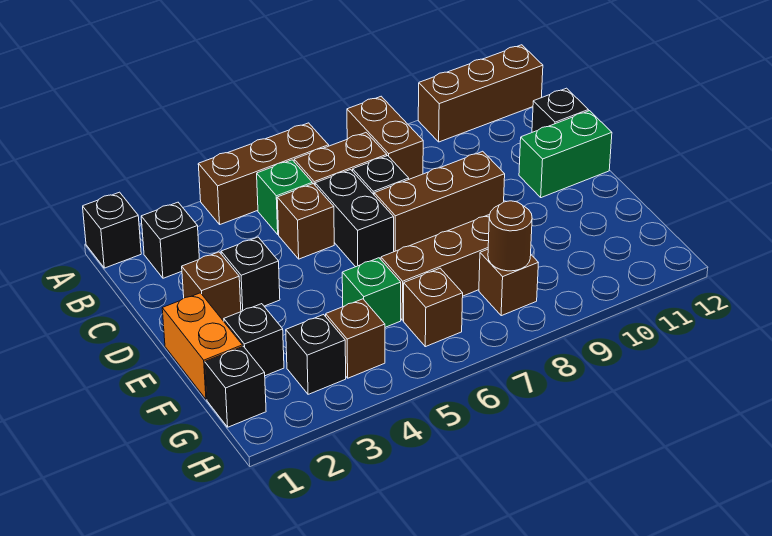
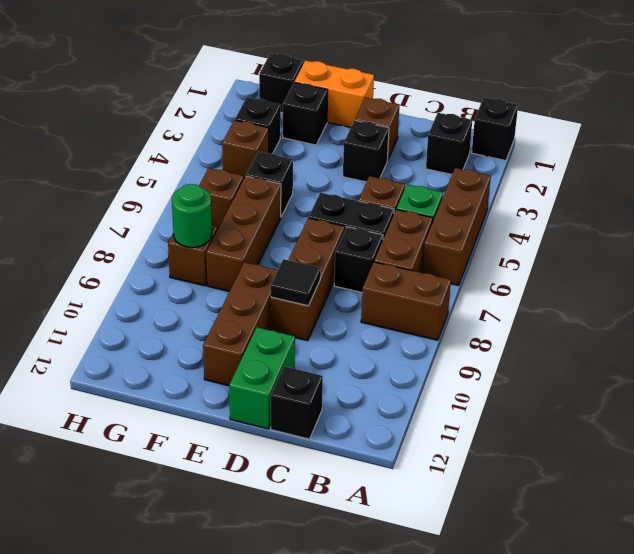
brown brick A10:A12 level 1 -> brown brick E9:E11 level 1
none -> black tile D9 level 2
green brick F5 level 1 -> black brick F5 level 1
brown round brick G8 level 2 -> green round brick G8 level 2

